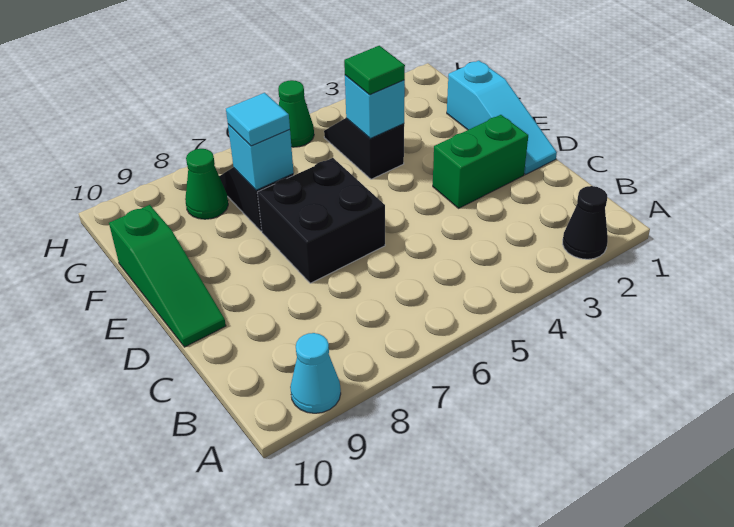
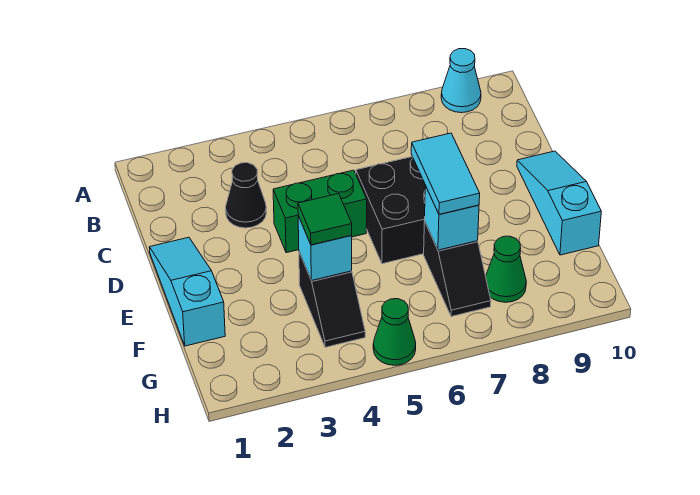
black cone A2 level 1 -> black cone C3 level 1
green brick D2:D3 level 1 -> green brick D4:D5 level 1
green slope D10:F10 level 1 top F -> cyan slope D10:F10 level 1 top F
cyan tile F7 level 3 -> cyan tile E7:F7 level 3

